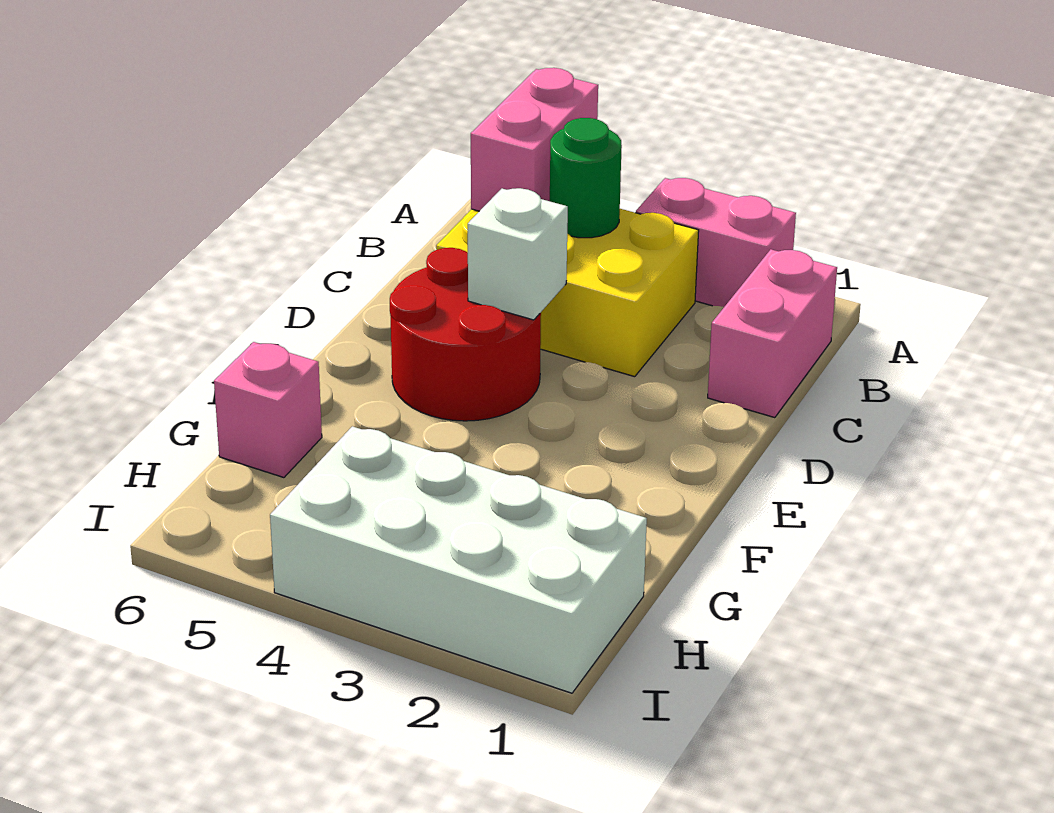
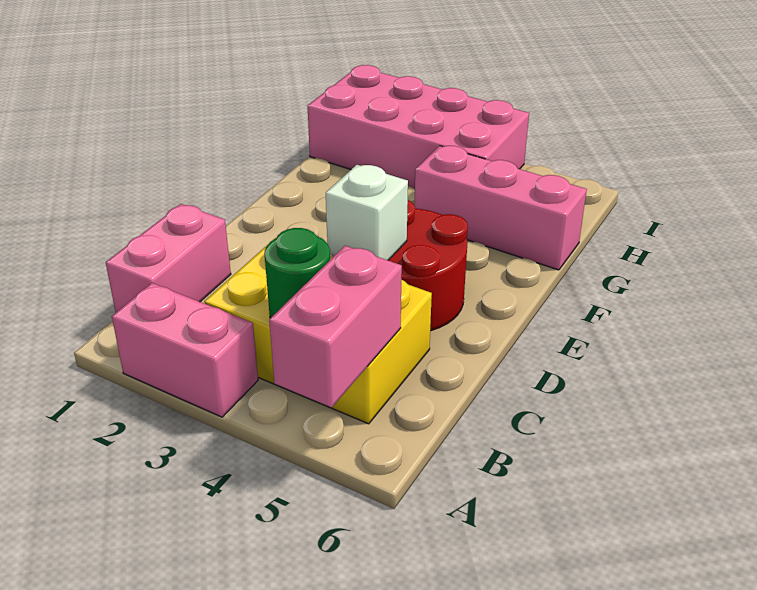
pink brick G6 level 1 -> pink brick G4:G6 level 1
white brick H1:I4 level 1 -> pink brick H1:I4 level 1

